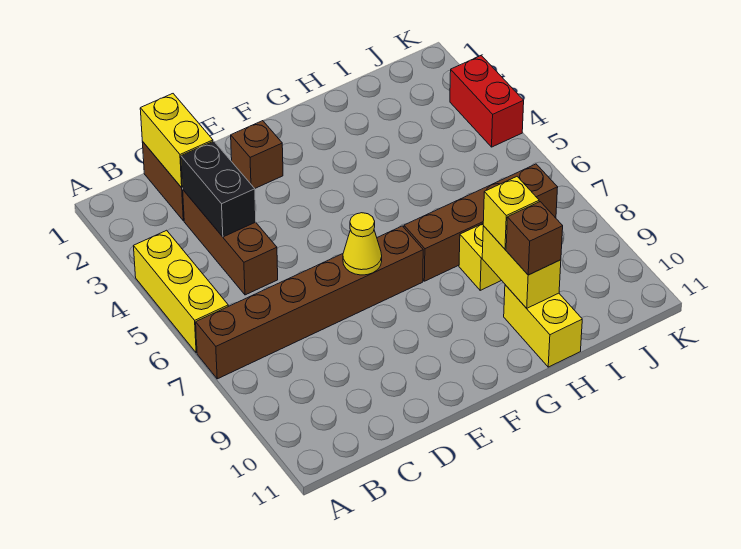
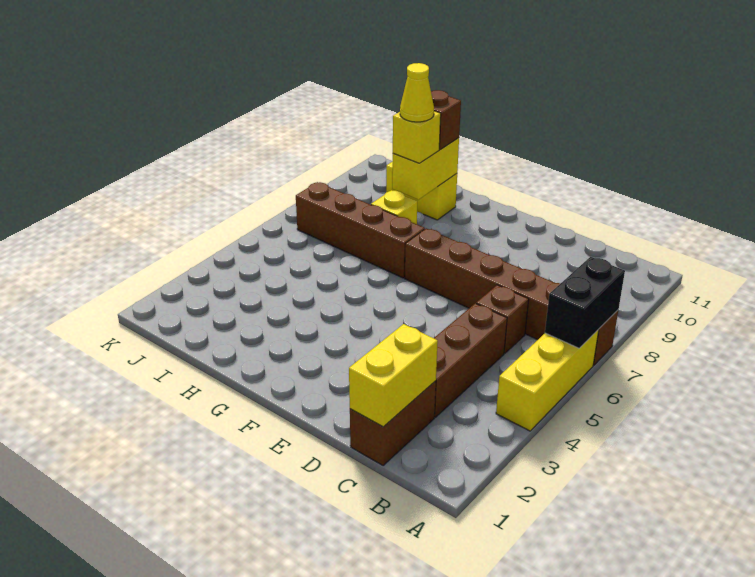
black brick C3:C4 level 2 -> black brick A6:A7 level 2
brown brick E2 level 1 -> brown brick C6 level 1
yellow cone E7 level 2 -> yellow cone H9 level 4
yellow brick H10:H11 level 1 -> yellow brick H10:I10 level 1
red brick K3:K4 level 1 -> none

